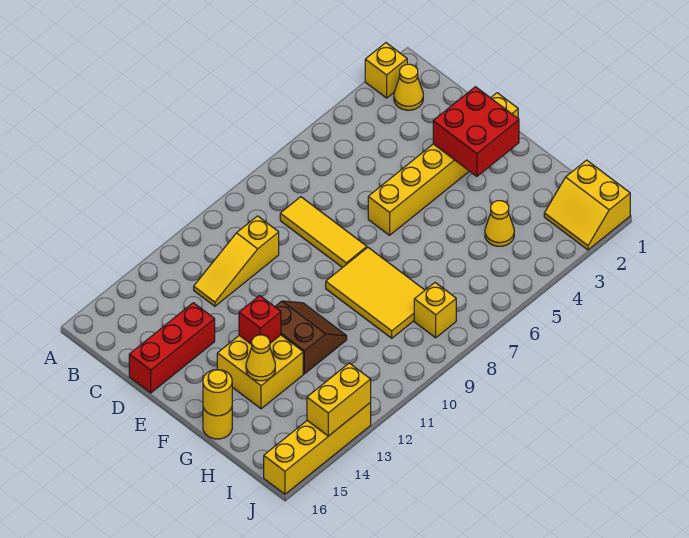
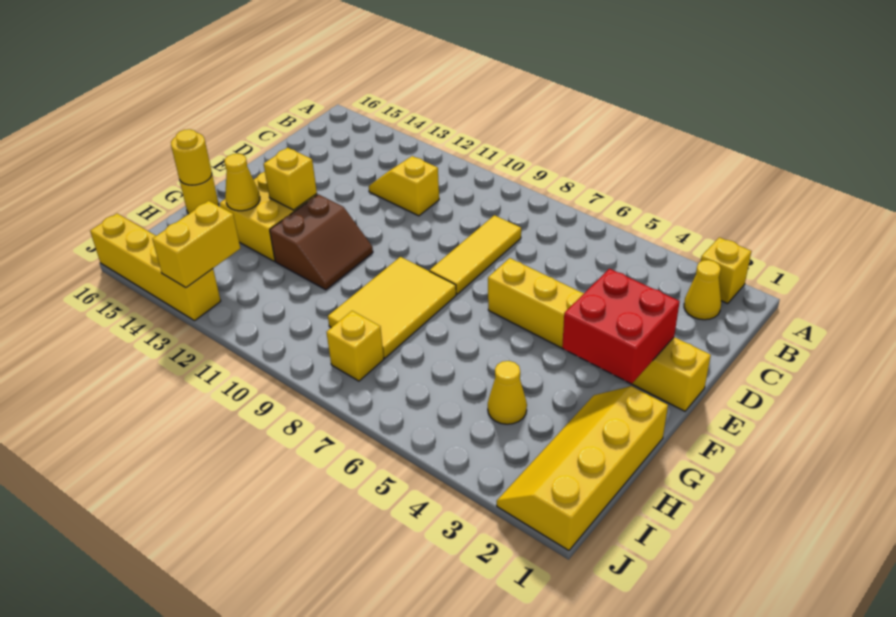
yellow slope C10:C12 level 1 top 10 -> yellow slope C11:C12 level 1 top 11
red brick D14:D16 level 1 -> none
red brick F13 level 2 -> yellow brick F13 level 2
yellow slope I1:J2 level 1 top 1 -> yellow slope G1:J2 level 1 top 1
yellow brick J13:J14 level 2 -> yellow brick I13:J13 level 2

